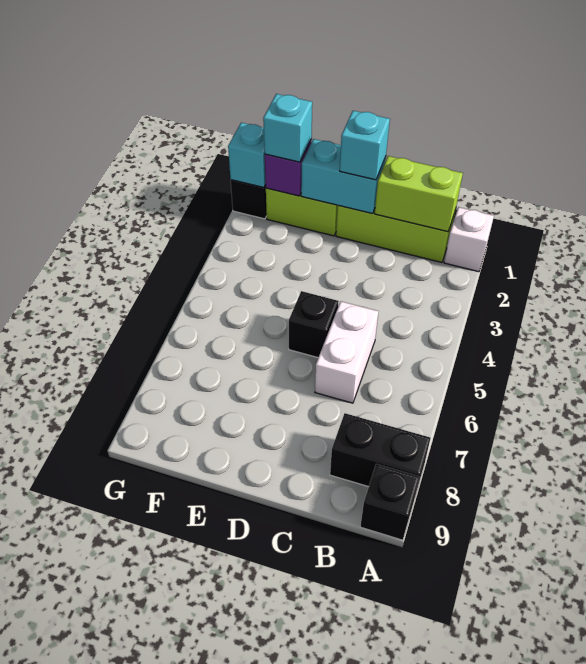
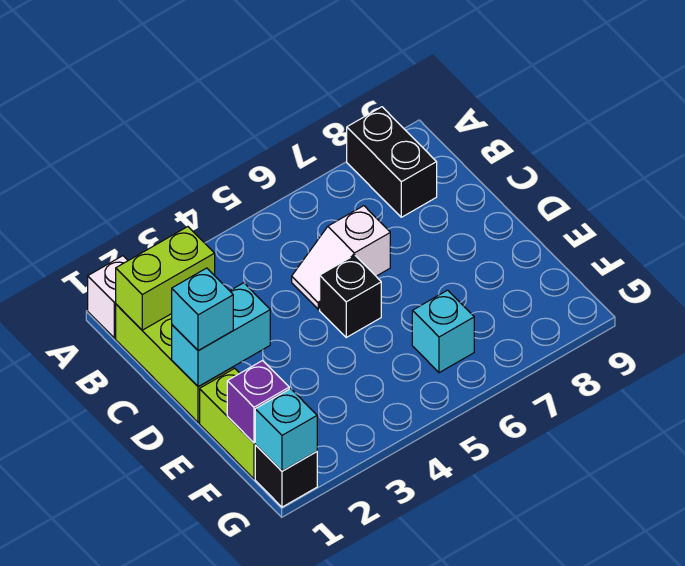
black brick A9 level 1 -> none
lime brick B1:C1 level 2 -> lime brick B1:B2 level 2
white brick C5:C6 level 1 -> white slope C5:C6 level 1 top 6
cyan brick D1:E1 level 2 -> cyan brick D1:D2 level 2
cyan brick F1 level 3 -> cyan brick F6 level 1

